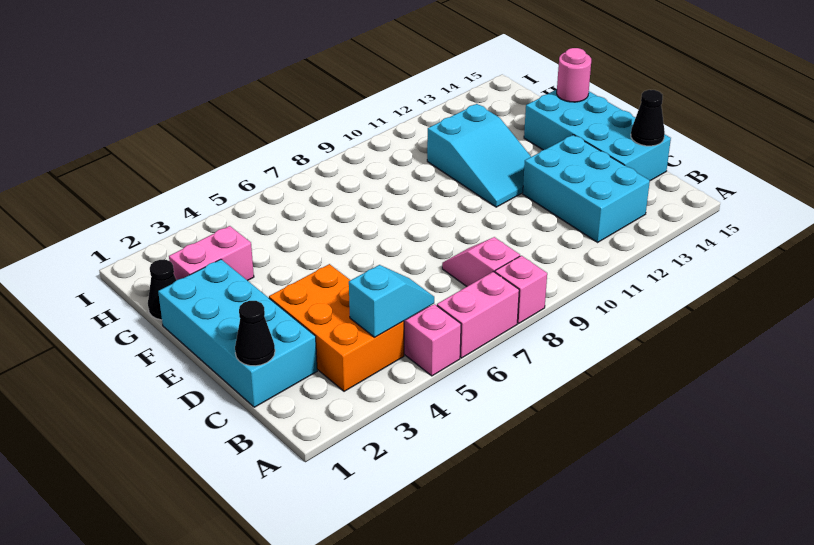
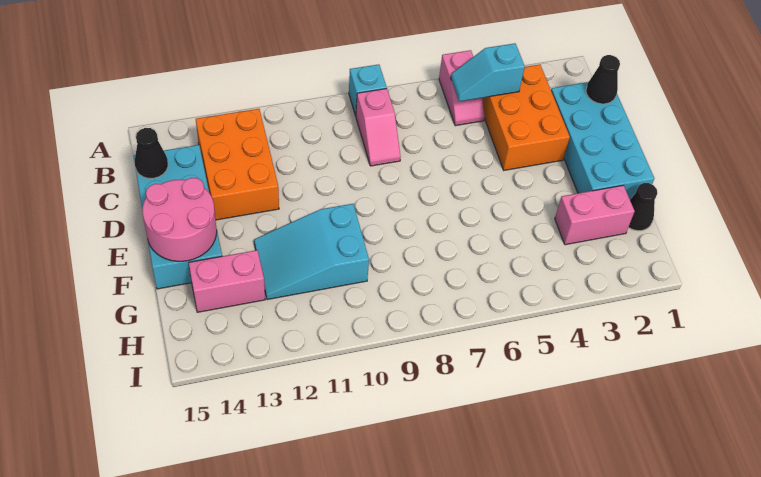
pink brick A6:A7 level 1 -> pink brick G13:G14 level 1
pink brick A8 level 1 -> cyan brick A8 level 1
cyan brick B12:D13 level 1 -> orange brick B12:D13 level 1
cyan slope E11:G12 level 1 top G -> cyan slope F10:G12 level 1 top 10
pink round brick F15 level 2 -> pink round brick E14:F15 level 2

